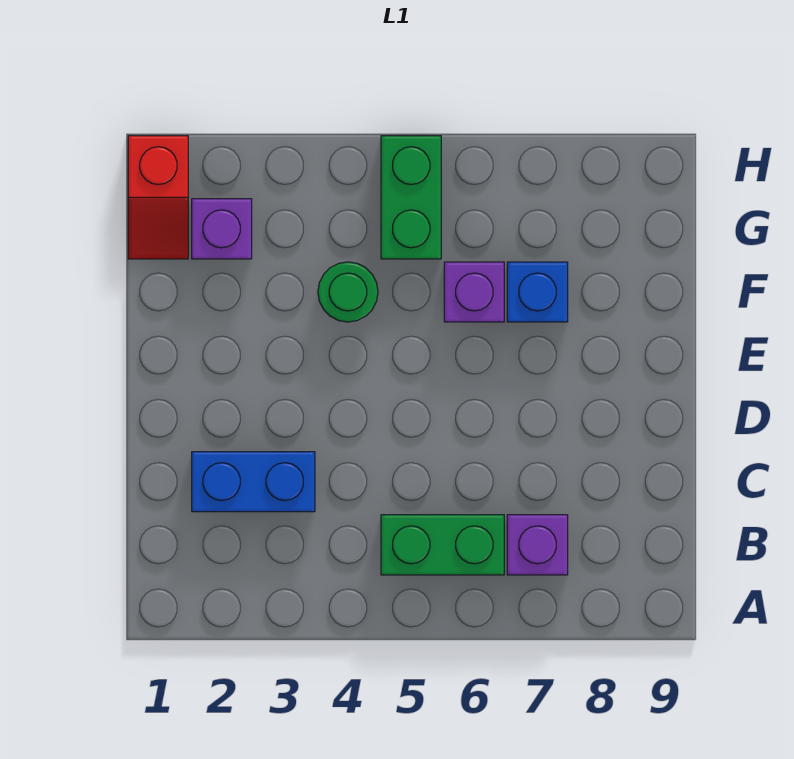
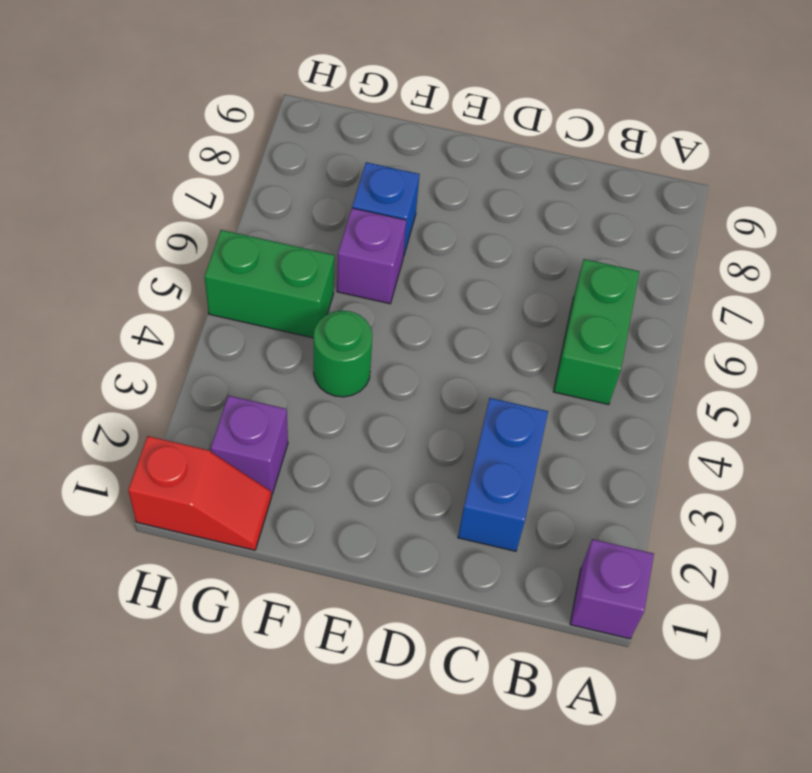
purple brick B7 level 1 -> purple brick A1 level 1

